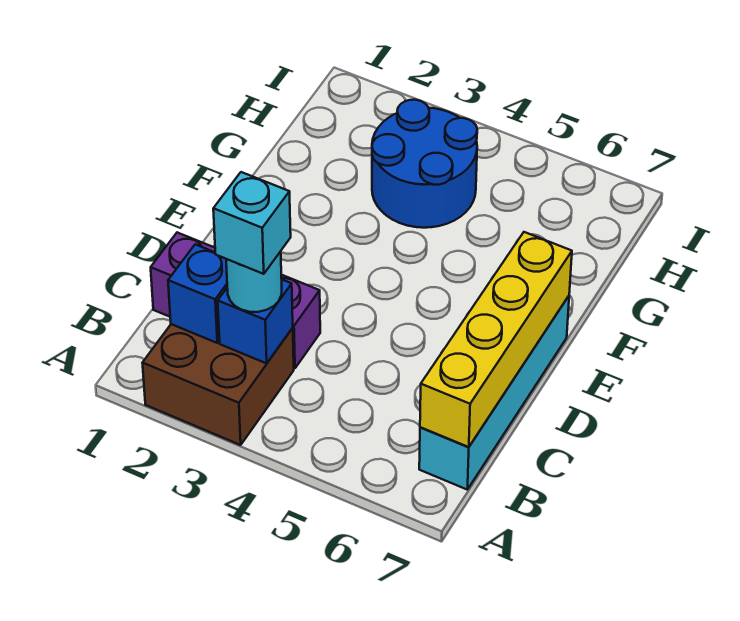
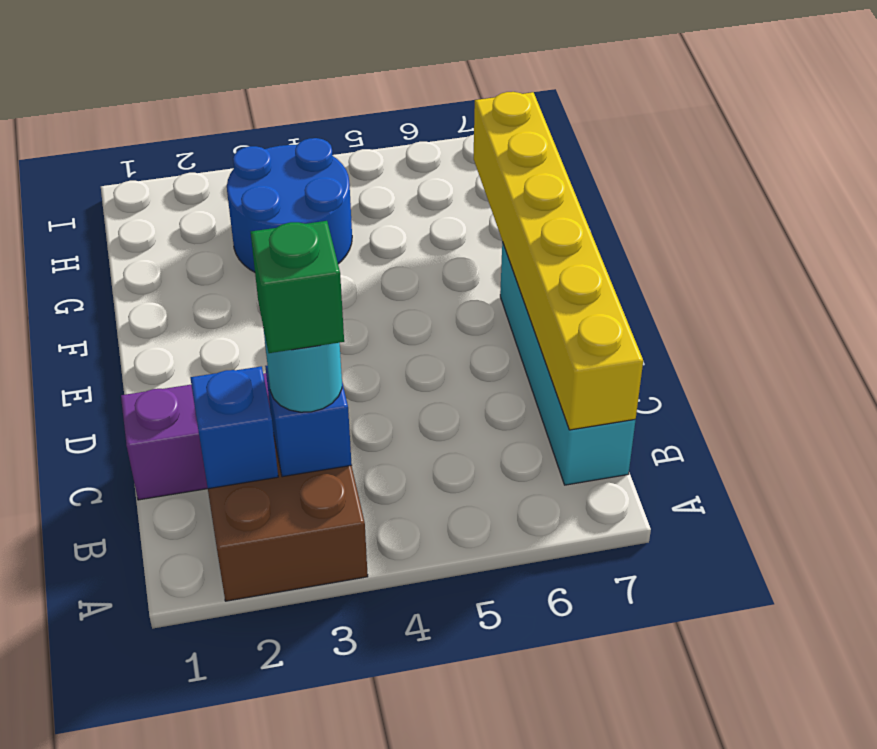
cyan brick B3 level 4 -> green brick B3 level 4
yellow brick B7:E7 level 2 -> yellow brick B7:G7 level 2

